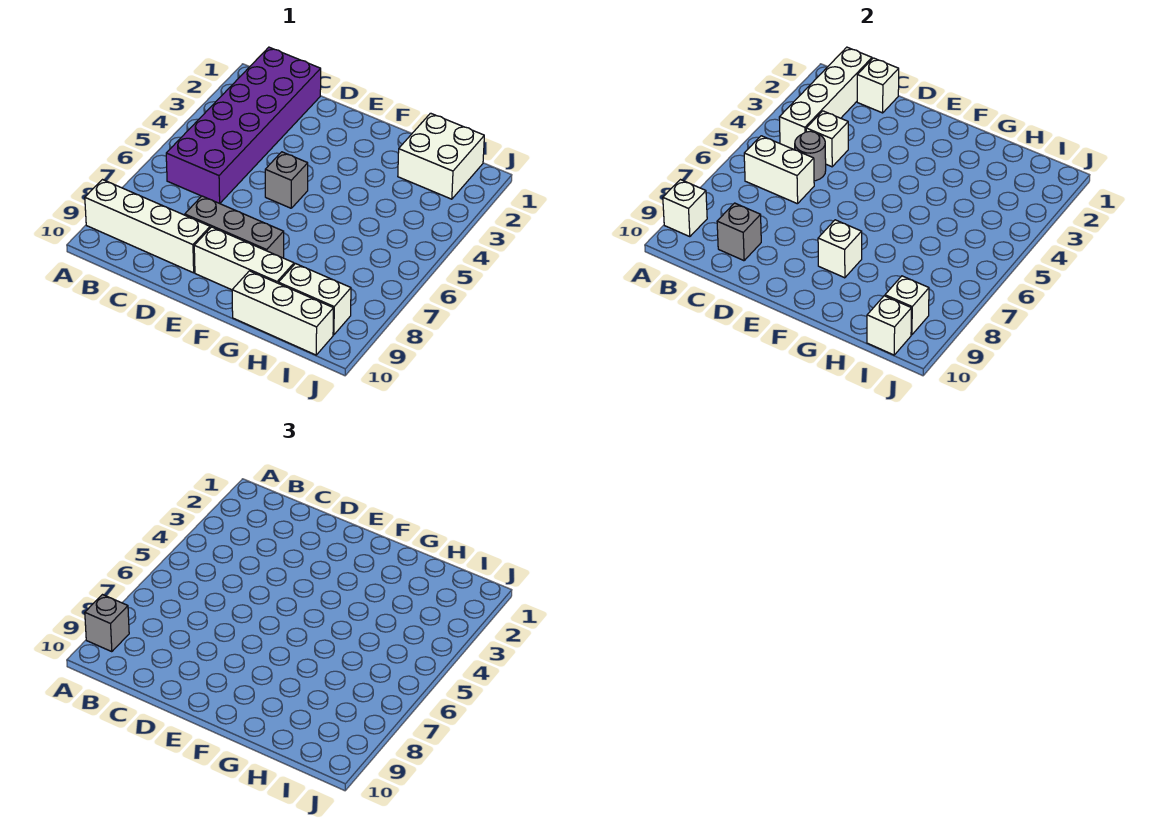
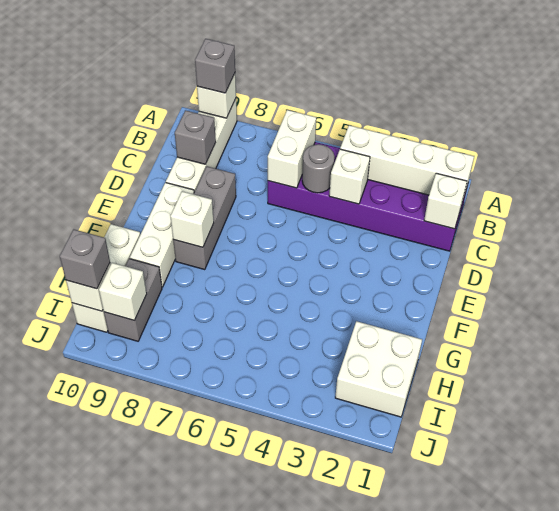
grey brick E5 level 1 -> grey brick I10 level 3
white brick H9:I9 level 1 -> grey brick H9:I9 level 1

